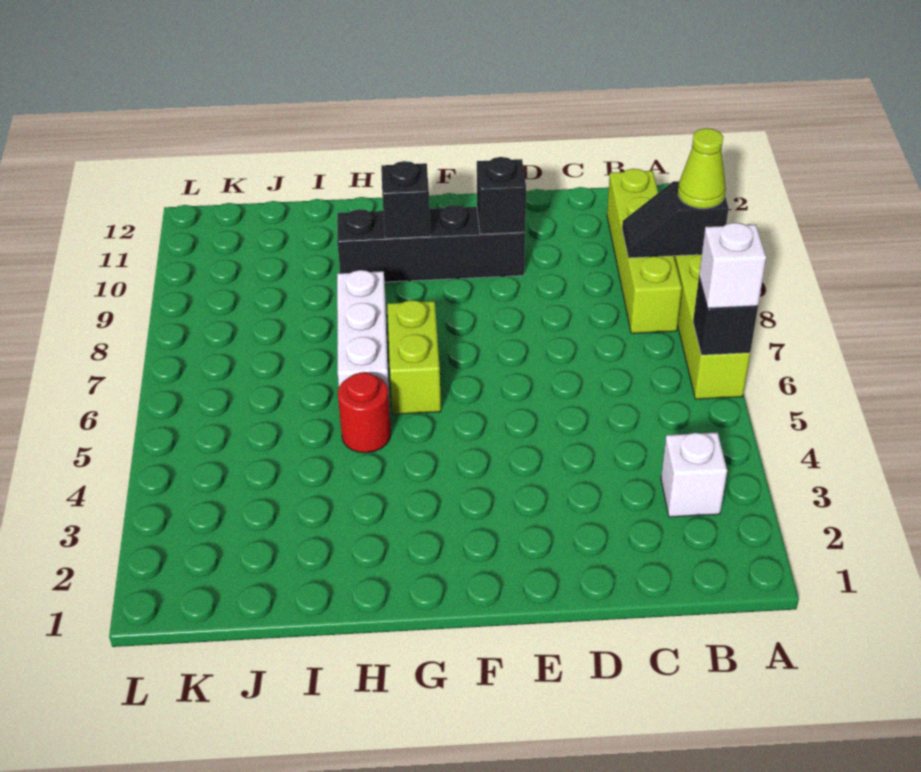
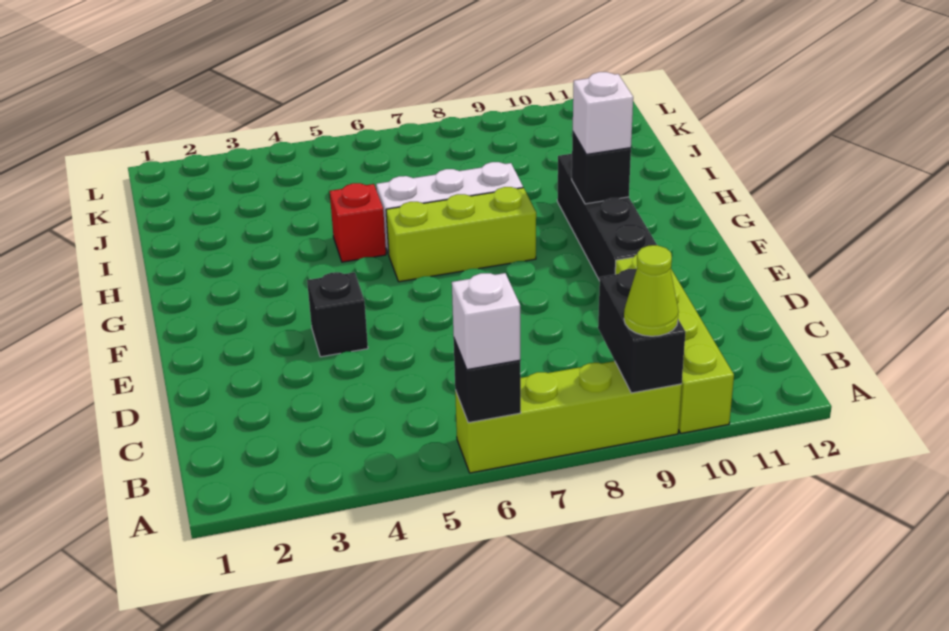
black slope A9:B9 level 2 top A -> black brick A9:B9 level 2
white brick B3 level 1 -> white brick G10 level 3
lime brick B8:B11 level 1 -> lime brick A10:D10 level 1
black brick E10 level 2 -> black brick E4 level 1
lime brick G6:G7 level 1 -> lime brick G6:G8 level 1
red round brick H5 level 1 -> red brick H5 level 1

